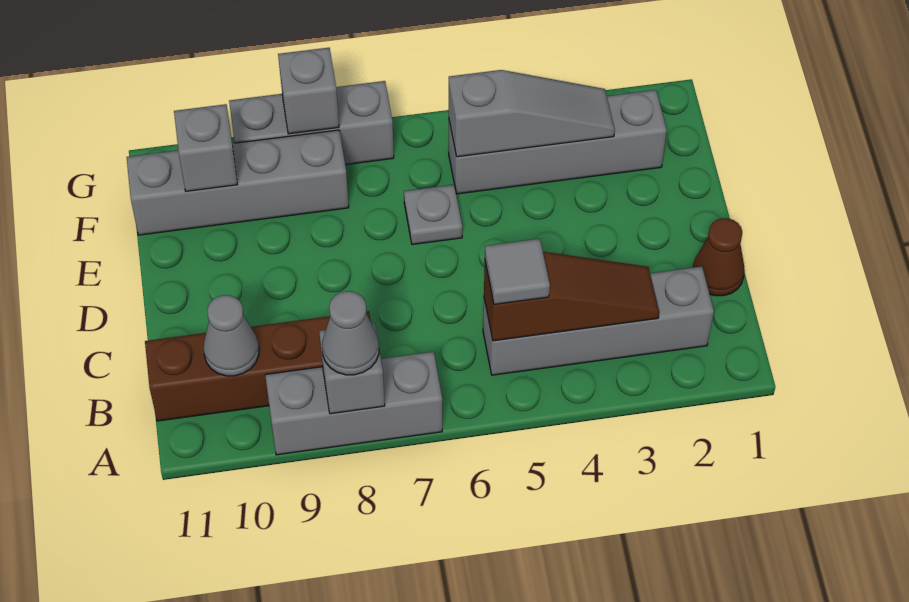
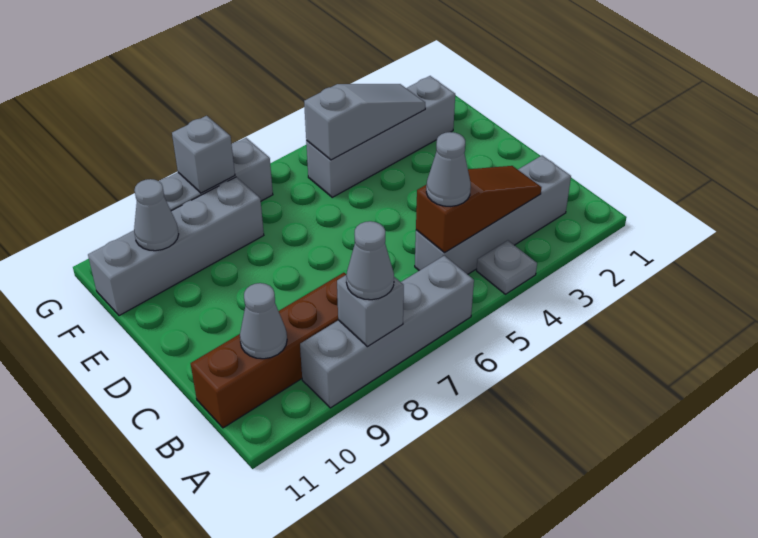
grey brick A7:A9 level 1 -> grey brick A6:A9 level 1
grey tile B5 level 3 -> grey cone B5 level 3
brown cone C1 level 1 -> none
grey plate E6 level 1 -> grey plate A4 level 1
grey brick F10 level 2 -> grey cone F10 level 2

